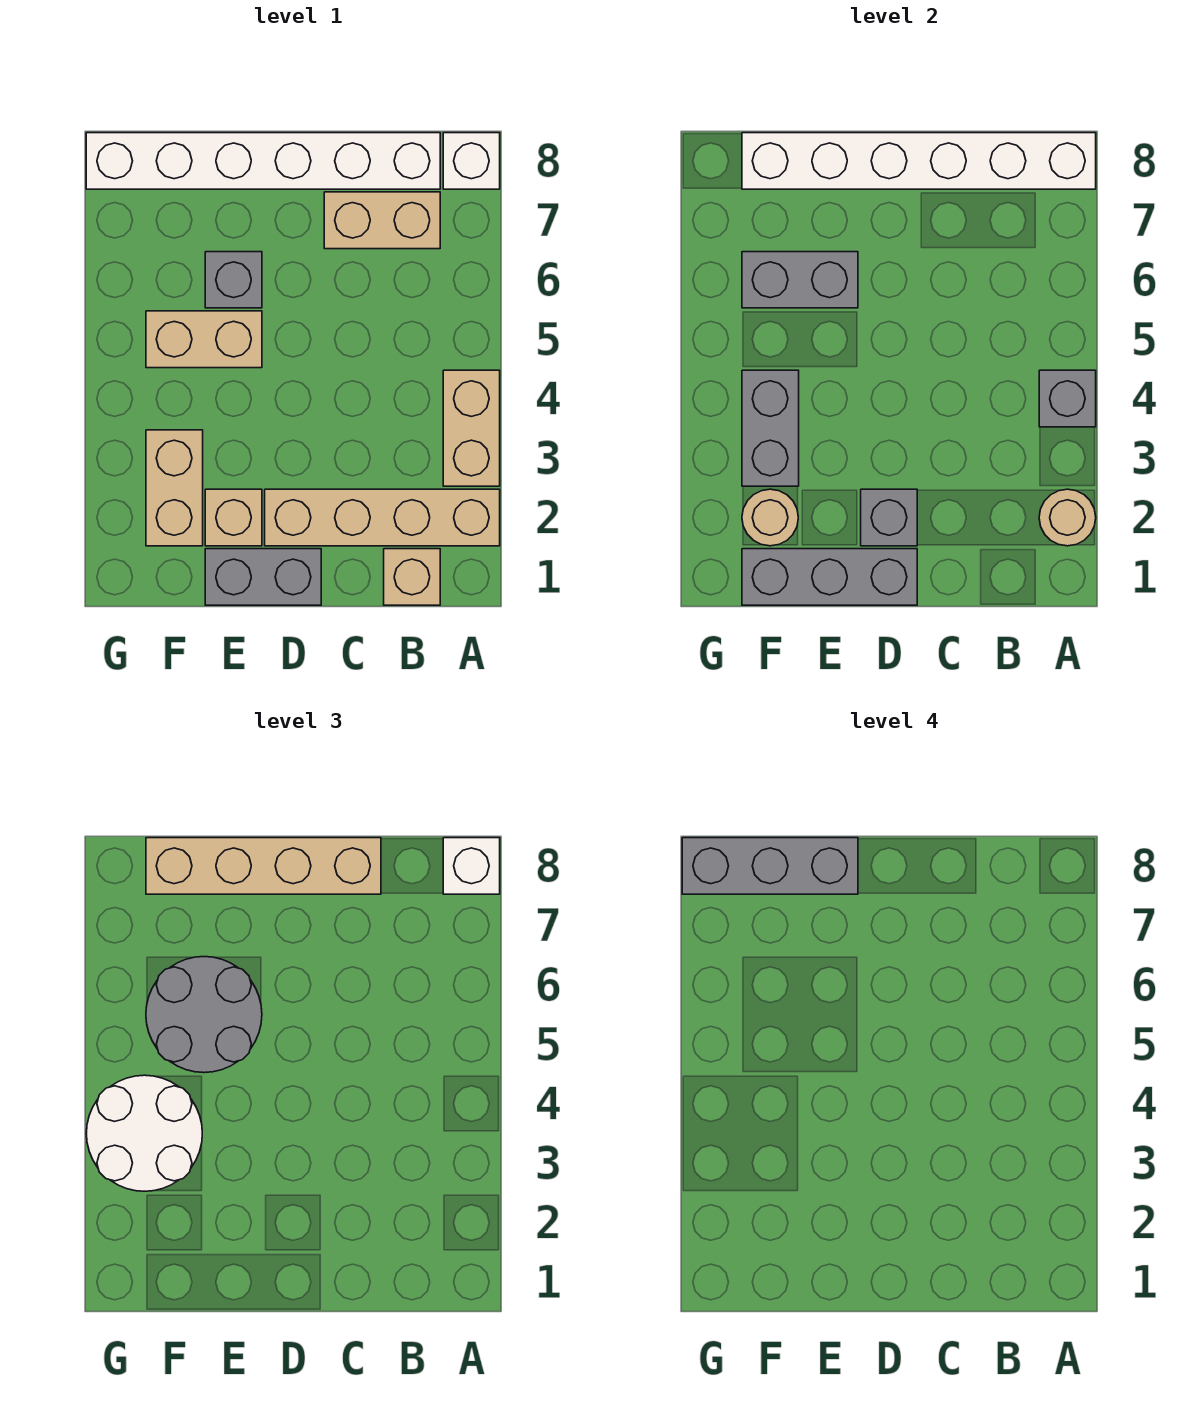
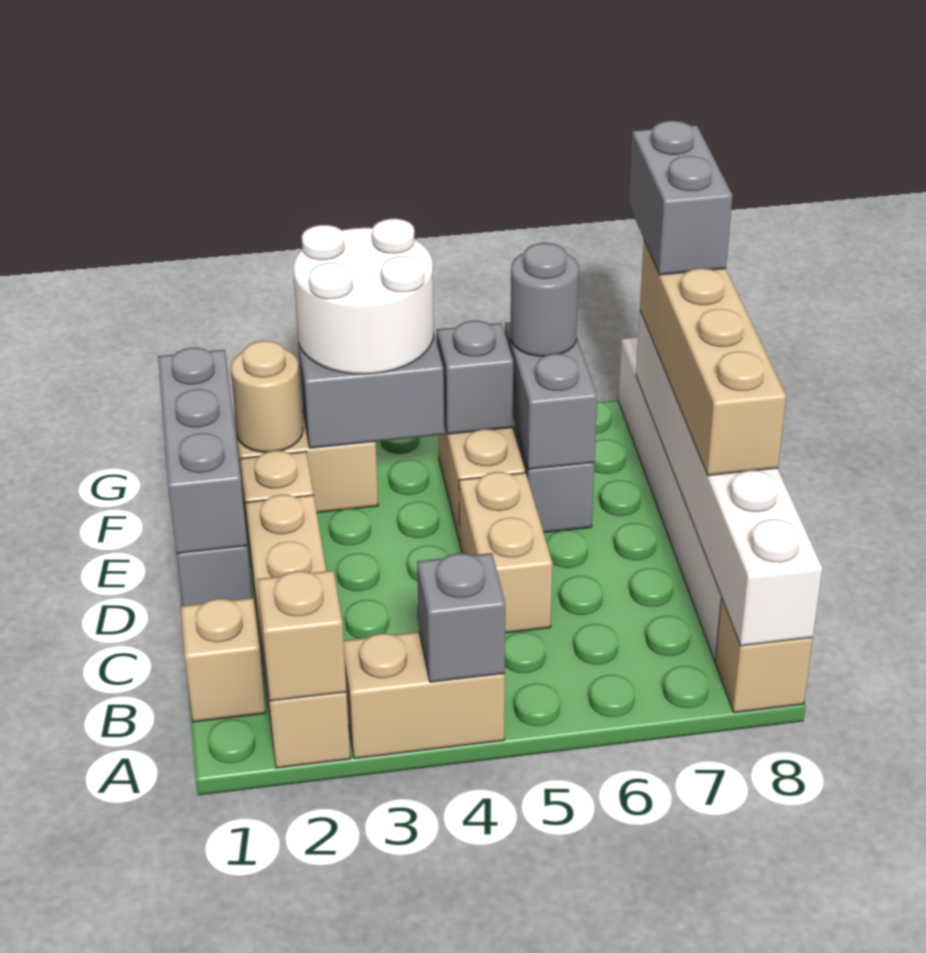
tan round brick A2 level 2 -> tan brick A2 level 2
white brick A8 level 1 -> tan brick A8 level 1
white brick A8 level 3 -> none
tan brick B7:C7 level 1 -> tan brick C5:D5 level 1
grey brick D2 level 2 -> grey brick F5 level 2
grey round brick E5:F6 level 3 -> grey round brick F6 level 3
grey brick E8:G8 level 4 -> grey brick F8:G8 level 4

